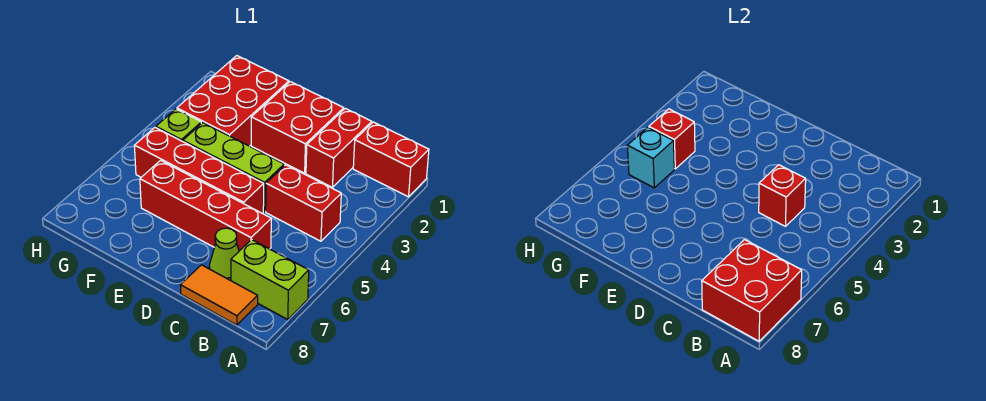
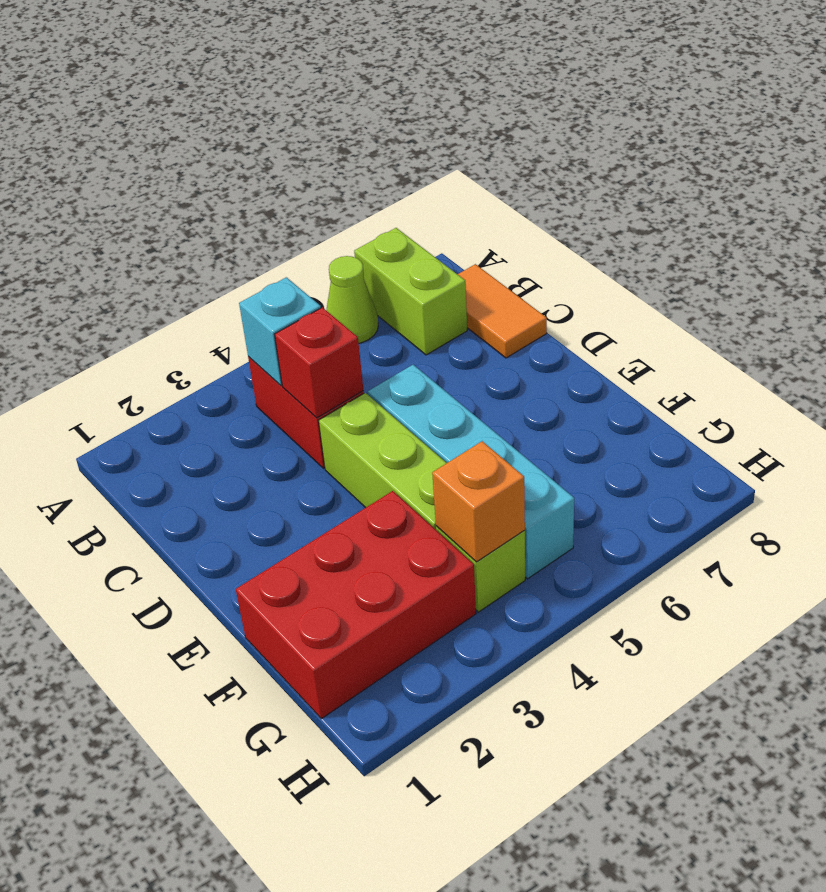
red brick A1:B1 level 1 -> none
red brick A7:B8 level 2 -> none
red brick C1:C2 level 1 -> none
red brick C6:F6 level 1 -> none
lime cone C7 level 1 -> lime cone A6 level 1
red brick D1:E2 level 1 -> none
red brick D5:G5 level 1 -> cyan brick D5:G5 level 1
red brick G4 level 2 -> orange brick G4 level 2
cyan brick G5 level 2 -> cyan brick B4 level 2

